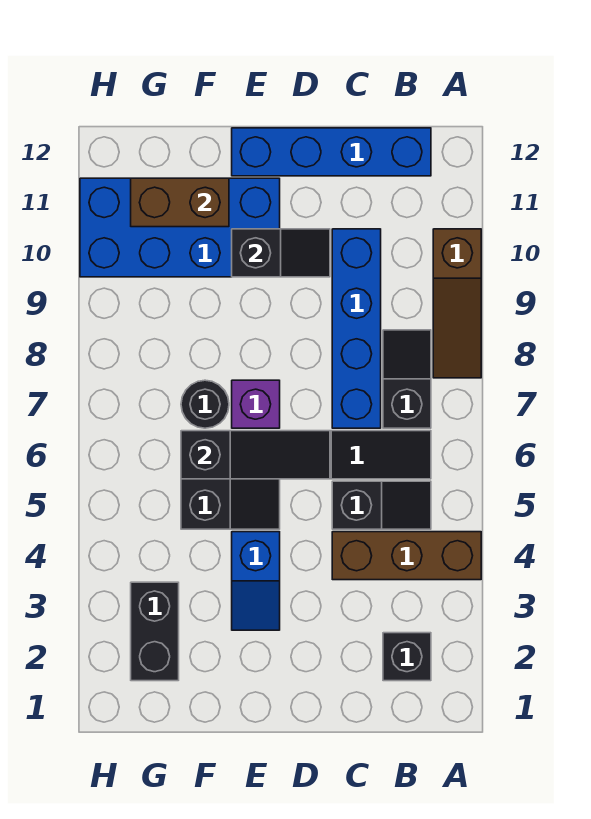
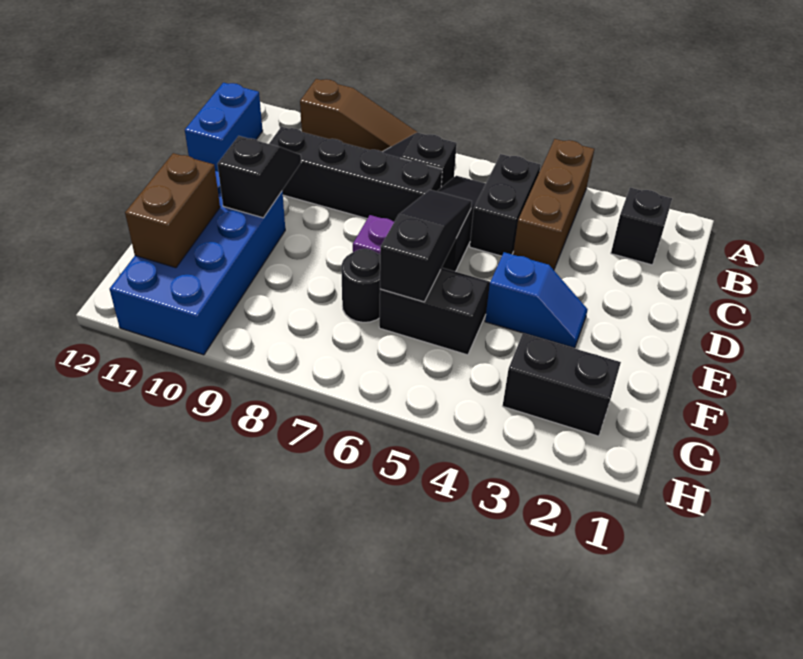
black slope B5:C5 level 1 top C -> black brick B5:C5 level 1
blue brick B12:E12 level 1 -> blue brick B12:C12 level 1
blue brick C7:C10 level 1 -> black brick C7:C10 level 1

